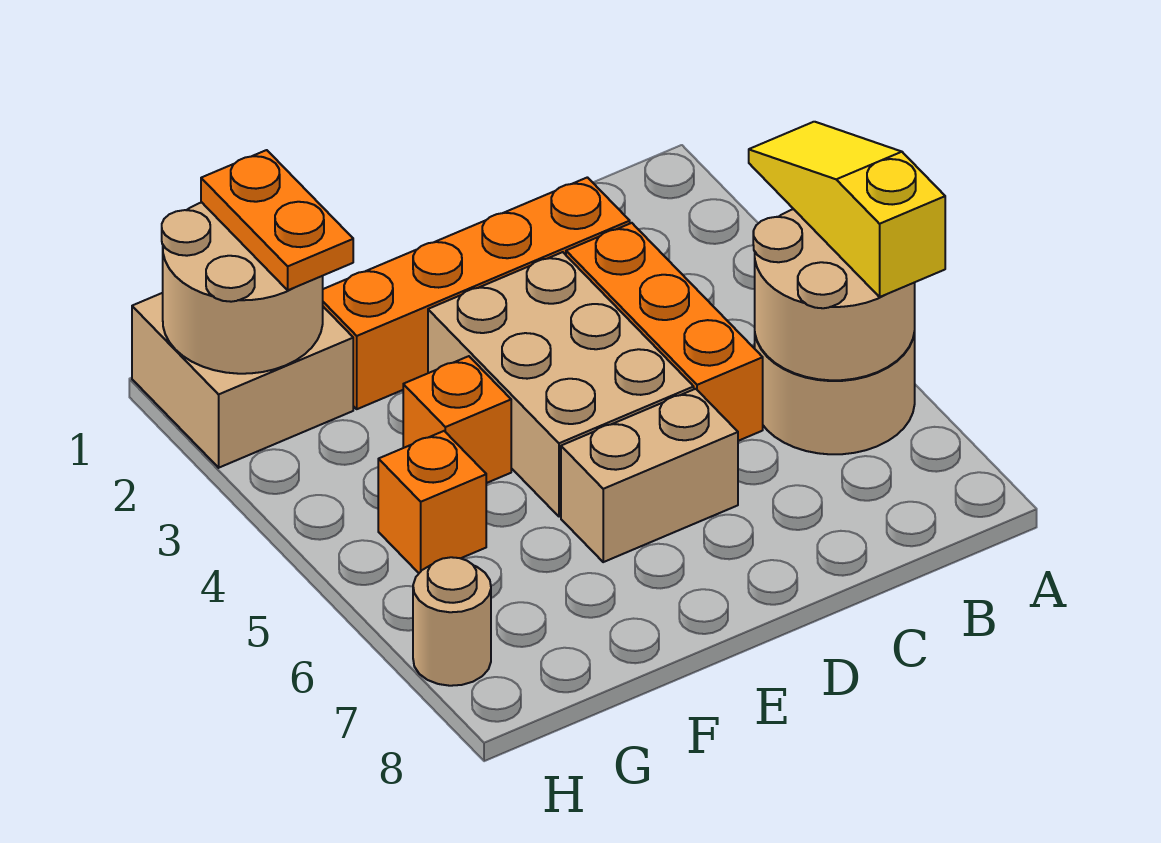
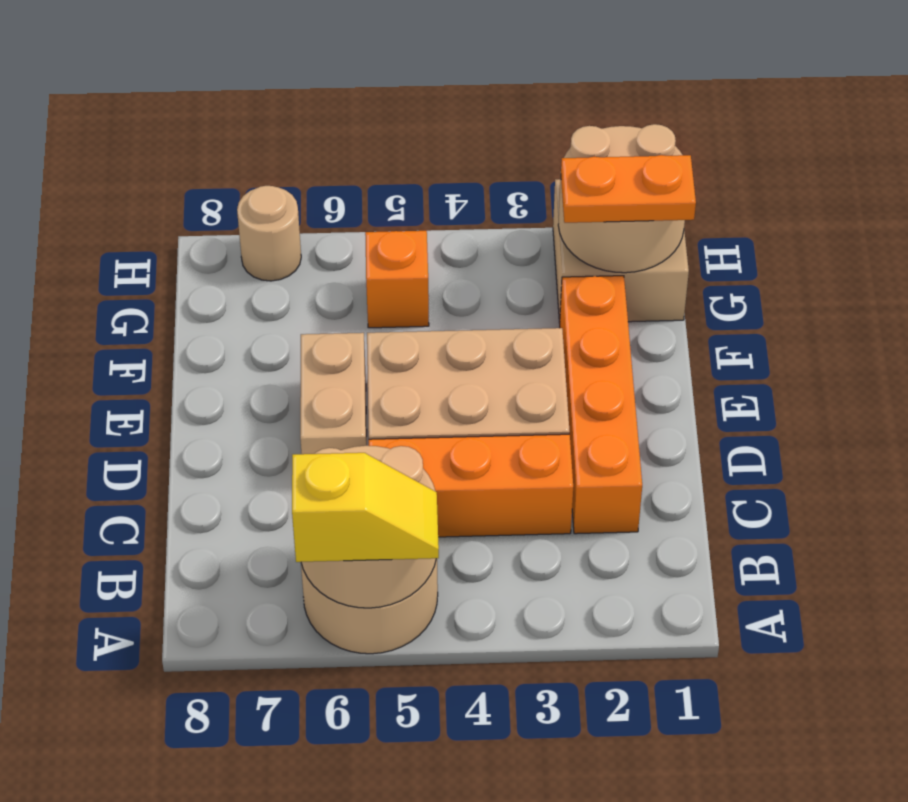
yellow slope A4:A6 level 3 top 6 -> yellow slope A5:A6 level 3 top 6
orange brick F4 level 1 -> none

